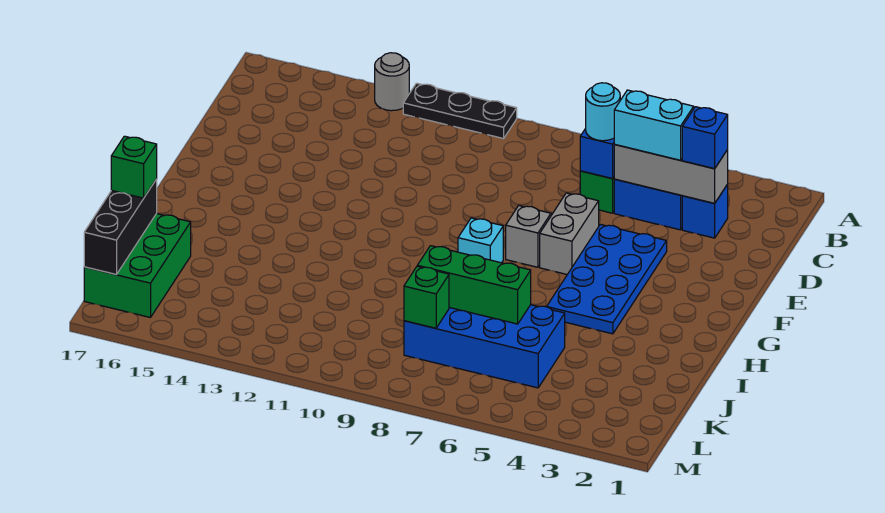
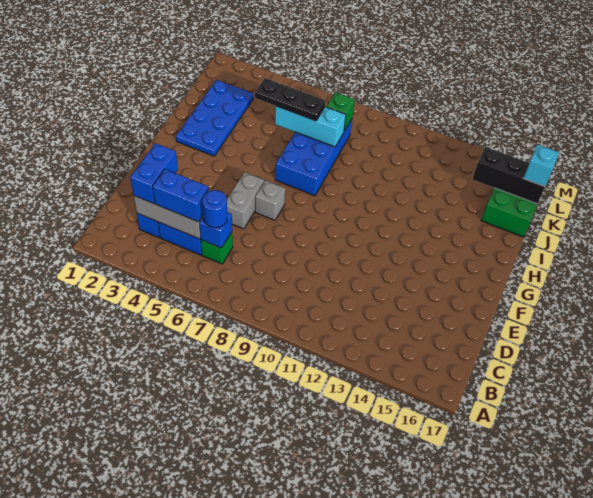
black plate A10:A12 level 1 -> black plate J5:J7 level 3
grey round brick A13 level 1 -> none
blue brick C3 level 3 -> blue brick C3:D3 level 3
cyan brick C4:C5 level 3 -> blue brick C4:C5 level 3
cyan round brick C6 level 3 -> blue round brick C6 level 3
blue plate E4:H5 level 1 -> blue plate H2:K3 level 1
cyan brick G8 level 1 -> cyan brick K17 level 3
blue brick J5:K8 level 1 -> blue brick H7:K8 level 1
green brick J6:J8 level 2 -> cyan brick J6:J8 level 2
black brick J17:L17 level 2 -> black brick K15:K17 level 2
green brick J17 level 3 -> none

